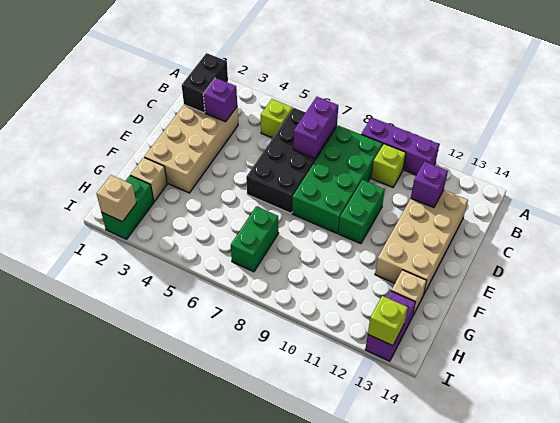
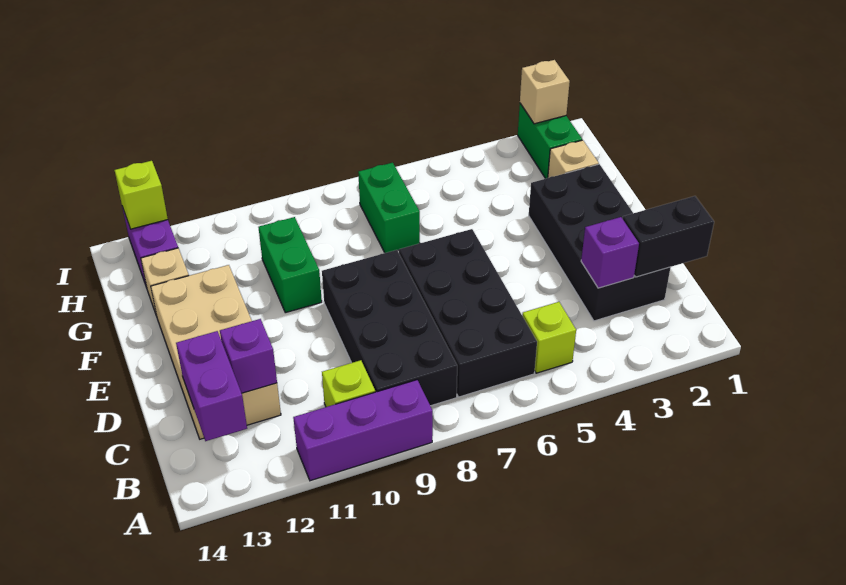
black brick B2:C2 level 2 -> black brick C1:C2 level 2
purple brick B7:C7 level 2 -> purple brick B13:C13 level 2
green brick B8:E9 level 1 -> black brick B8:E9 level 1
tan brick C2:F3 level 1 -> black brick C2:F3 level 1
green brick D10:E10 level 1 -> green brick F10:G10 level 1

